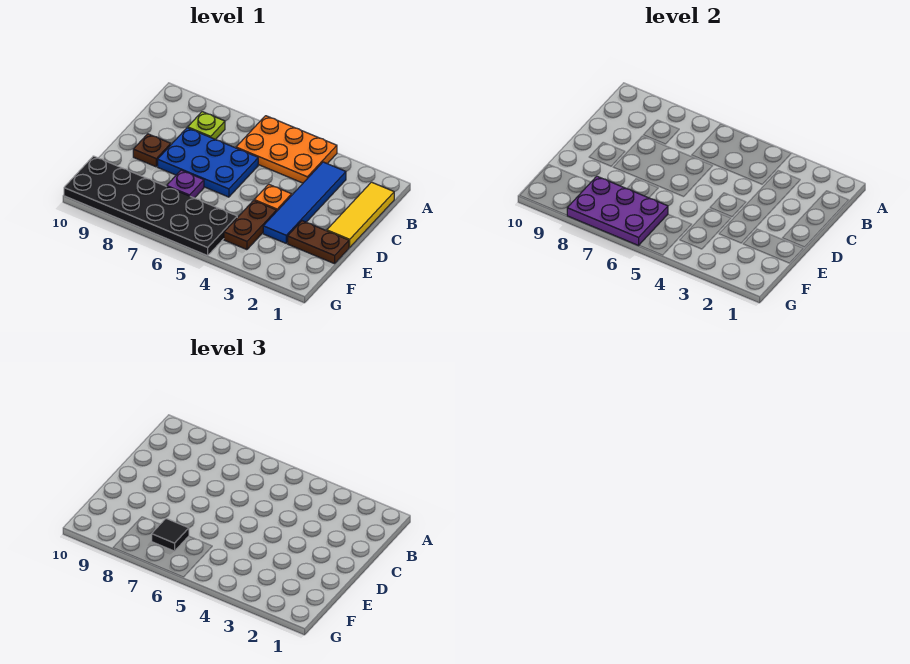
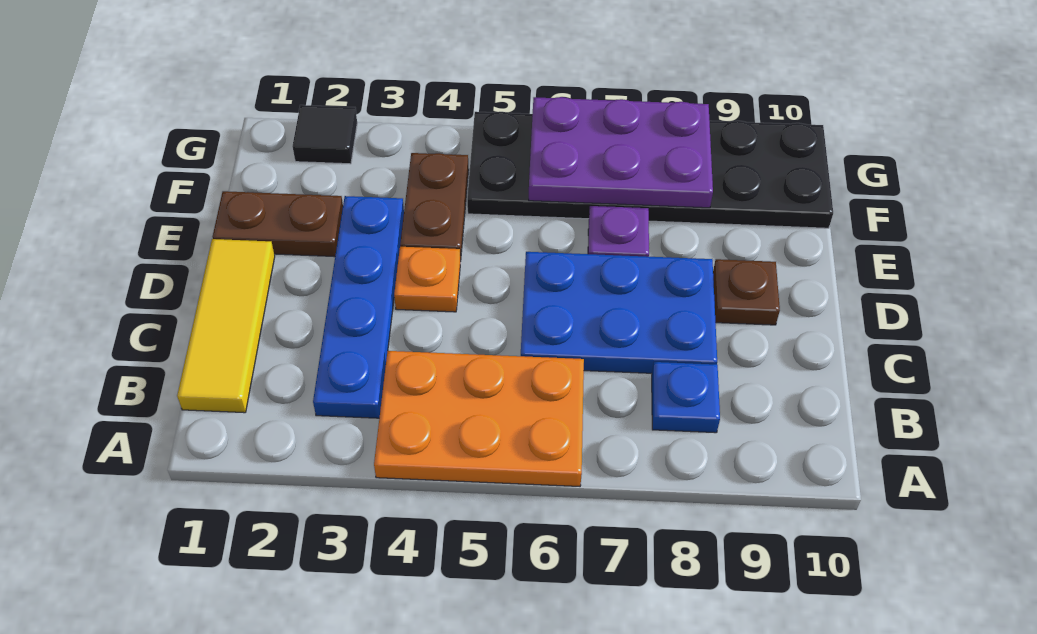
blue tile B3:E3 level 1 -> blue plate B3:E3 level 1
lime plate B8 level 1 -> blue plate B8 level 1
black tile F7 level 3 -> black tile G2 level 1

